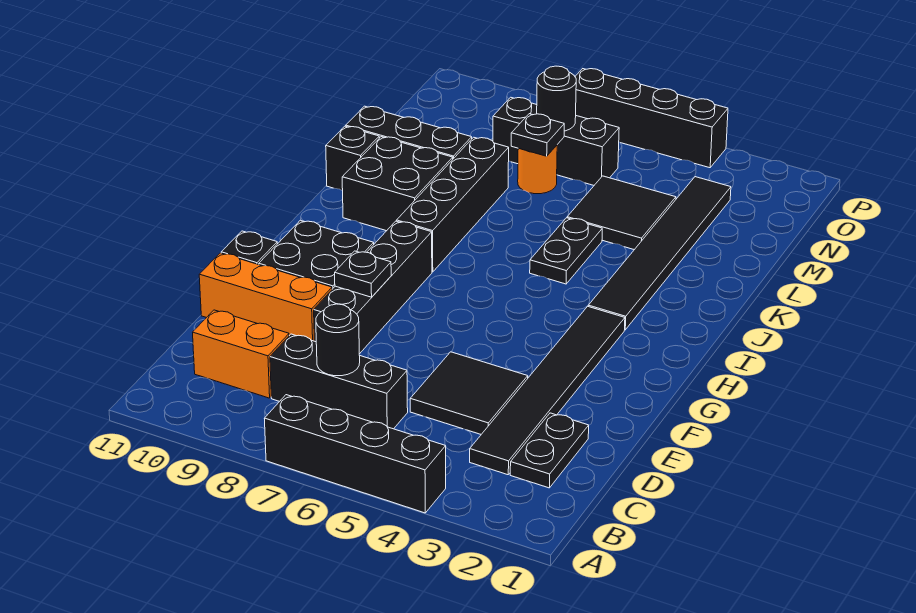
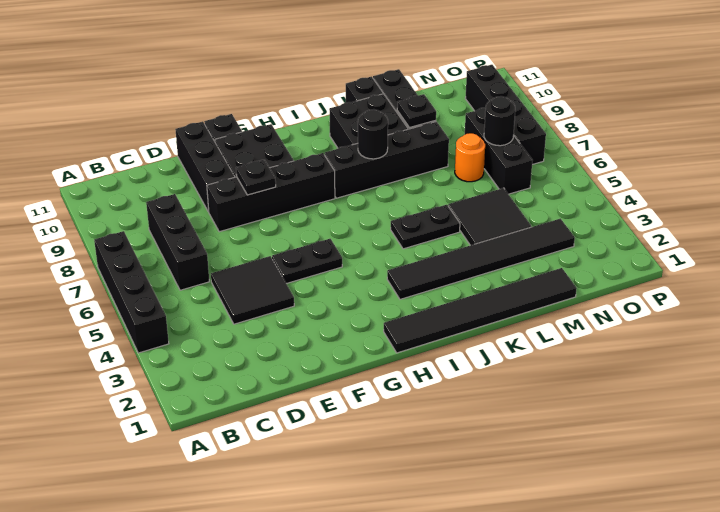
black plate C2:D2 level 1 -> black plate F5:G5 level 1
black tile C3:H3 level 1 -> black tile H1:M1 level 1
black round brick C7 level 2 -> black round brick J8 level 2
orange brick C9:C10 level 1 -> none
orange brick E9:E11 level 1 -> black brick E9:E11 level 1
black plate M7 level 2 -> black plate L9 level 2
black brick P4:P7 level 1 -> black brick O7:O10 level 1

